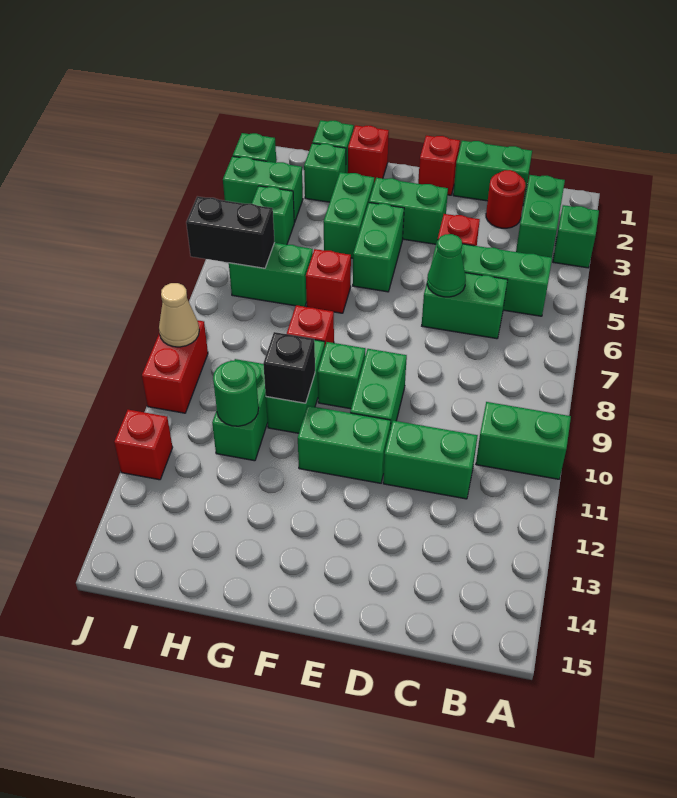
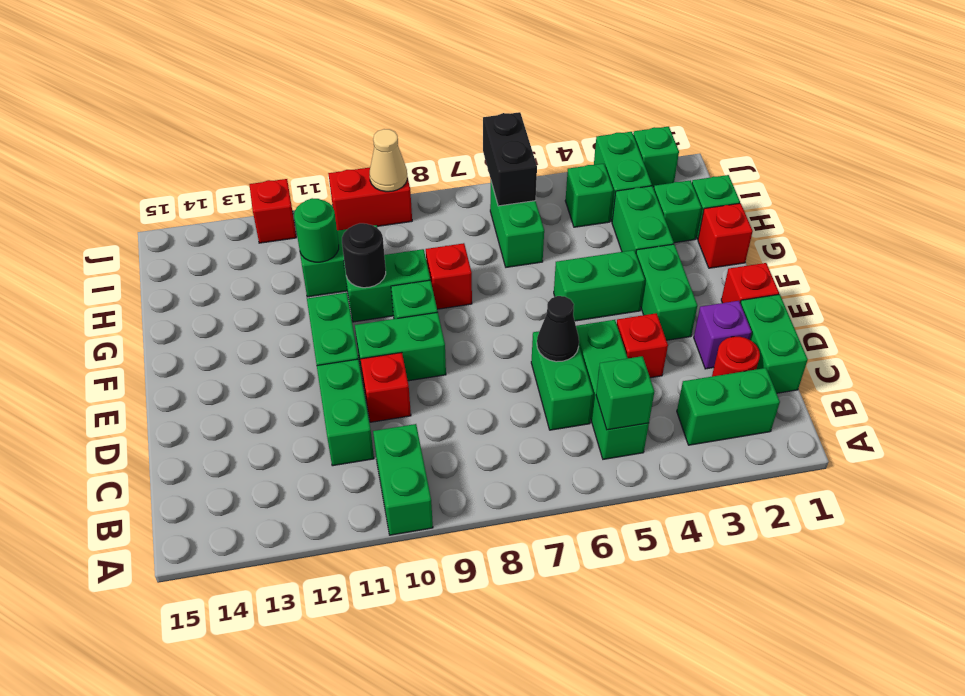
green brick A3 level 1 -> green brick B5 level 2
none -> purple brick D2 level 1
green cone D6 level 2 -> black cone D6 level 2
green brick G3:G4 level 1 -> green brick G3:H3 level 1
red brick G6 level 1 -> red brick D10 level 1
black brick G10 level 2 -> black round brick G10 level 2

